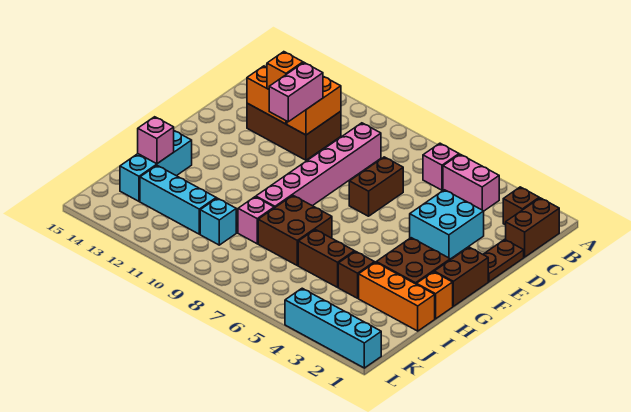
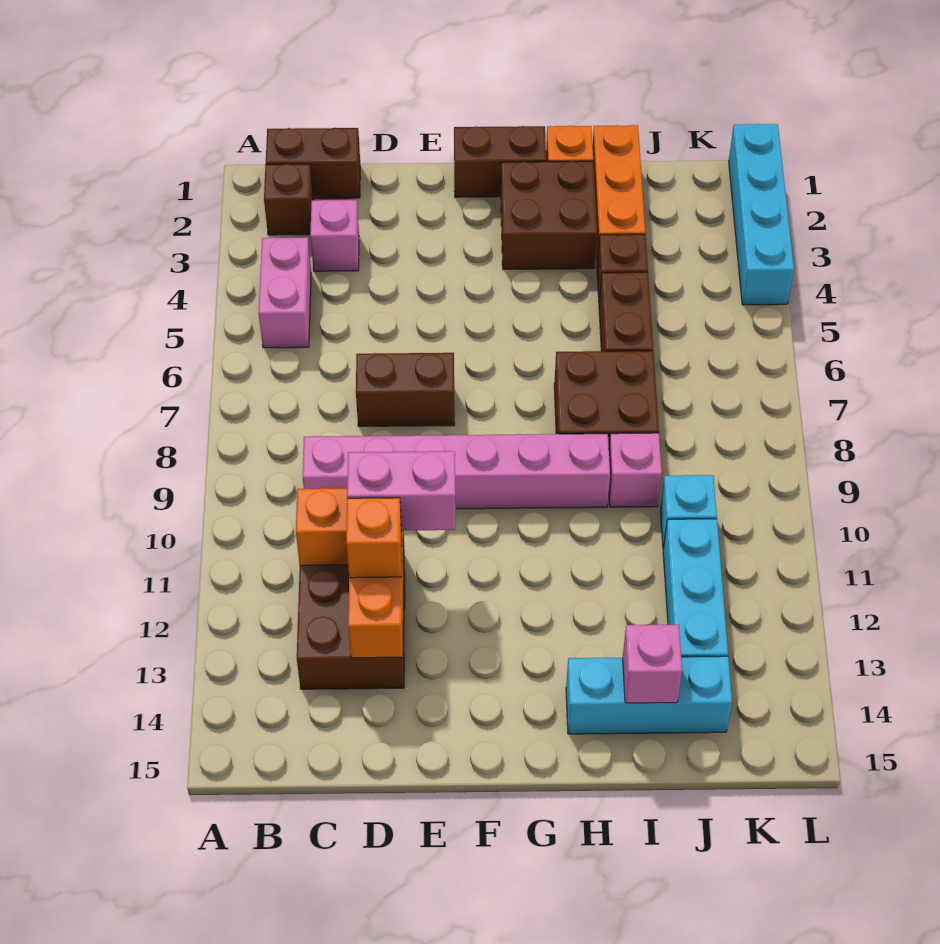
pink brick B6 level 1 -> pink brick C3 level 1
brown plate D1:E1 level 1 -> none
cyan brick D3:E4 level 1 -> none

